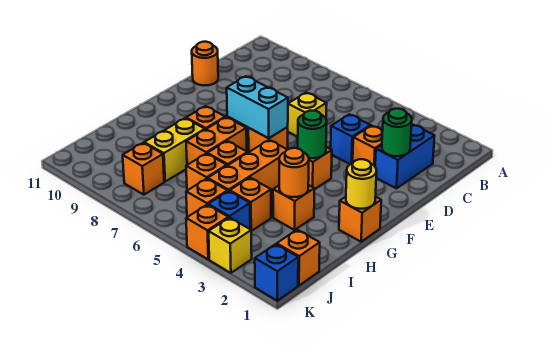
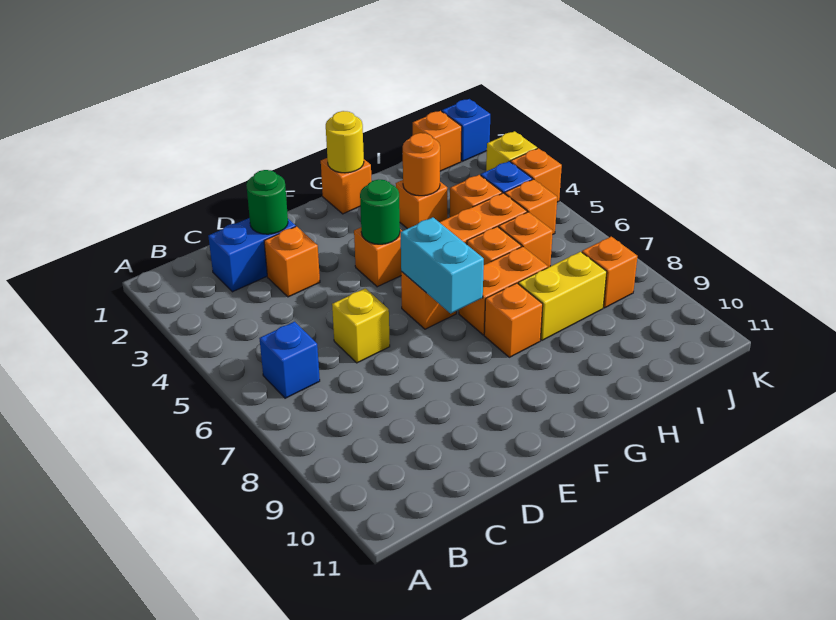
blue brick D4 level 1 -> blue brick B6 level 1
orange round brick D11 level 1 -> none

